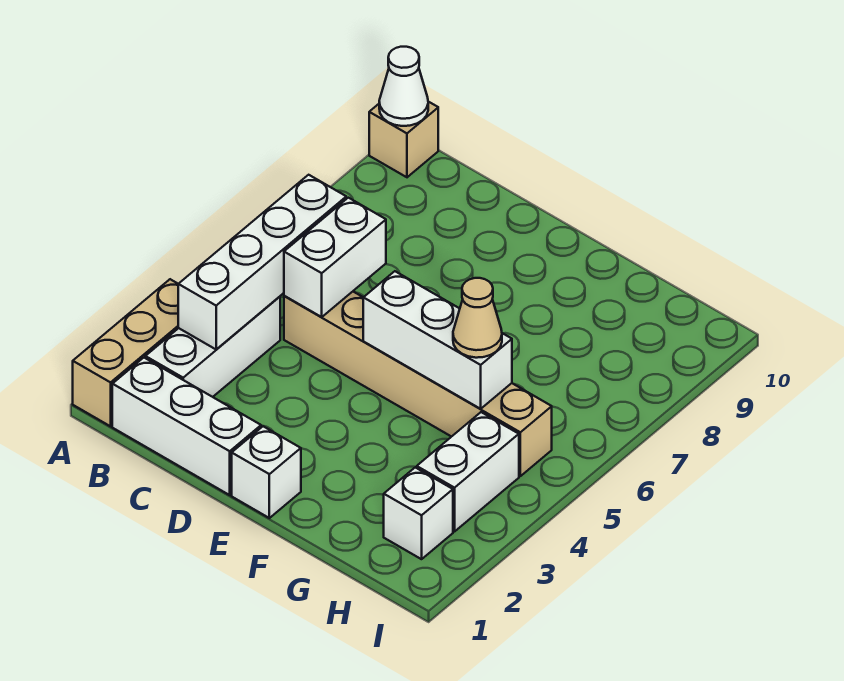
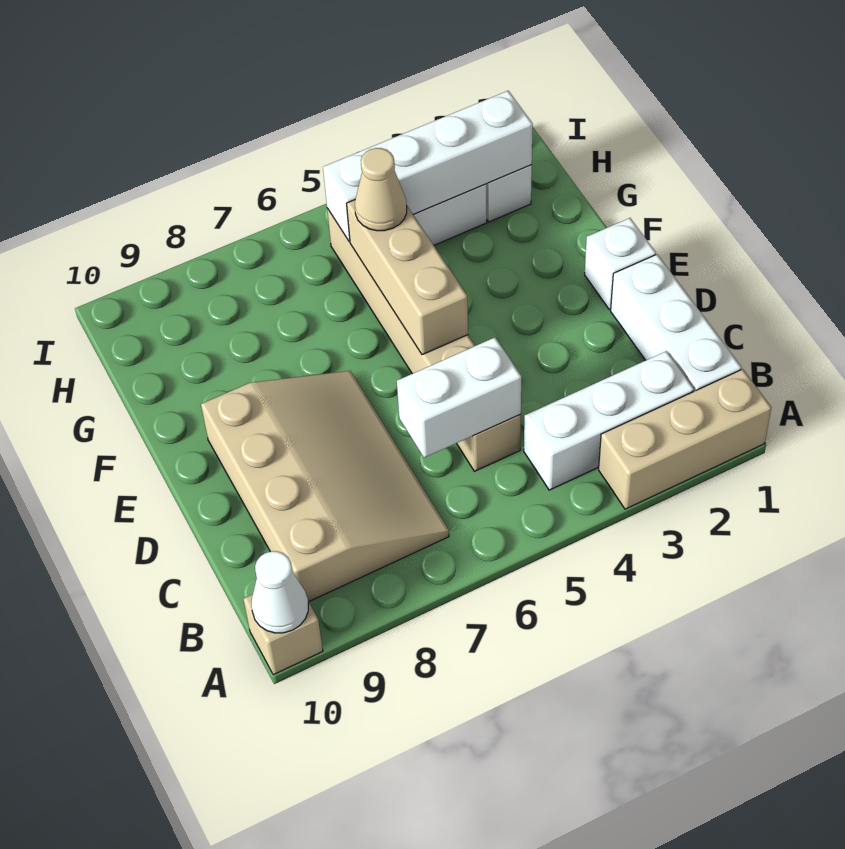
white brick B3:B6 level 2 -> white brick H2:H5 level 2
none -> tan slope B7:E9 level 1 top 9
white brick E5:G5 level 2 -> tan brick E5:G5 level 2

